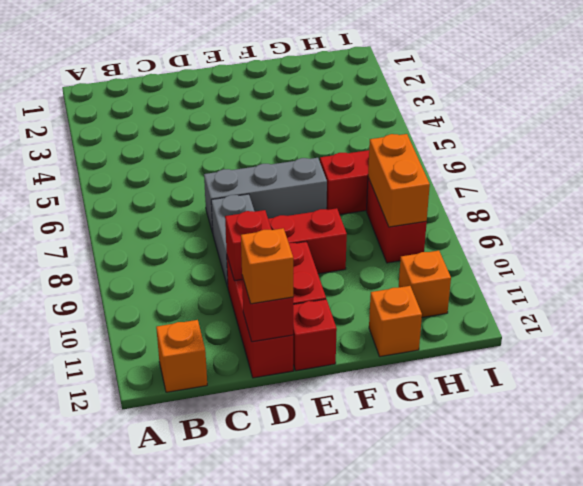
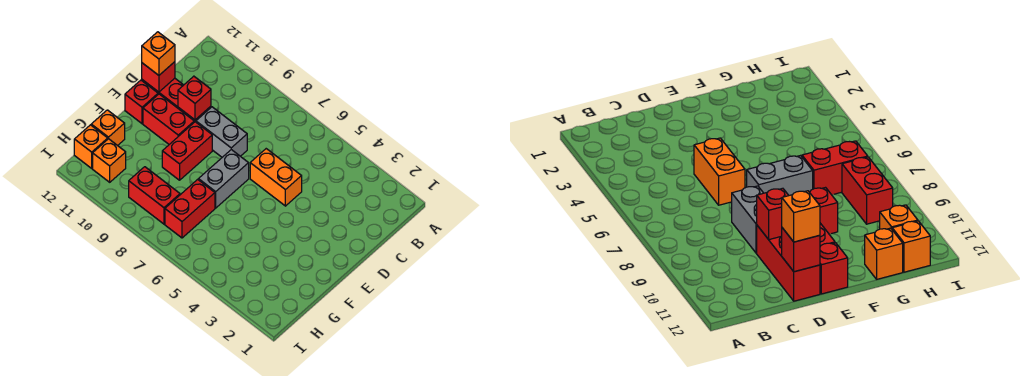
orange brick B12 level 1 -> orange brick H12 level 1
grey brick D7:F7 level 1 -> grey brick E7:F7 level 1
orange brick H8:H9 level 2 -> orange brick D5:D6 level 1

